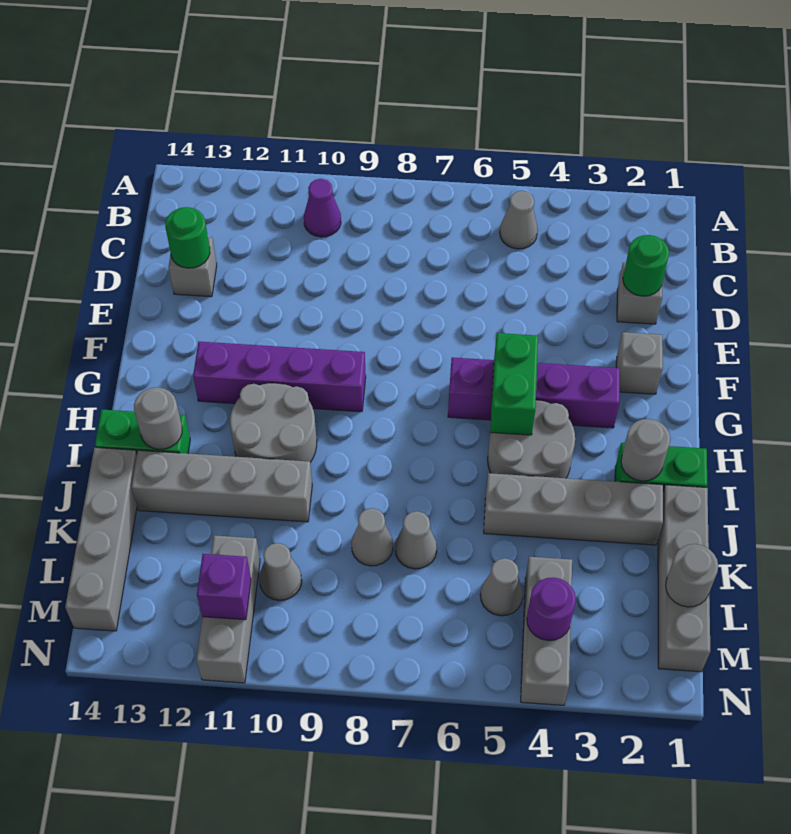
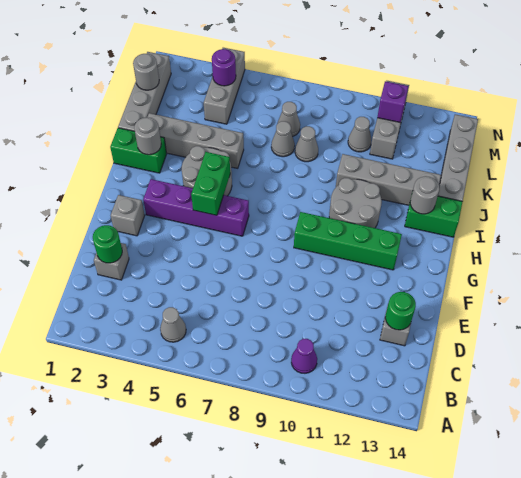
purple brick G9:G12 level 1 -> green brick G9:G12 level 1
grey cone L5 level 1 -> grey cone L7 level 1

